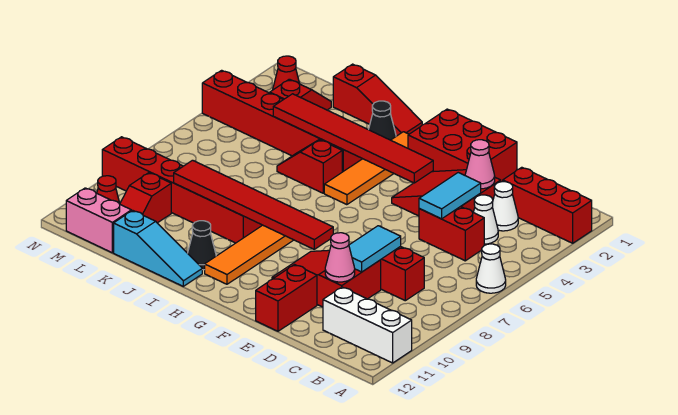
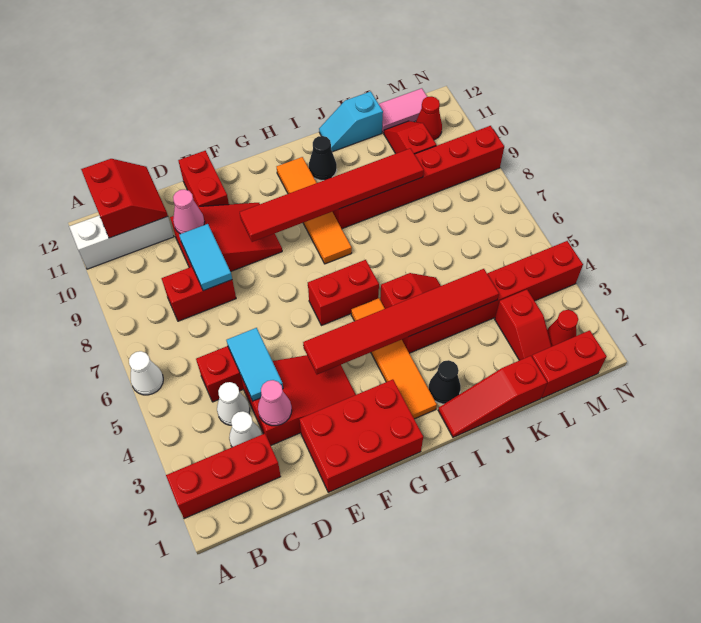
none -> red slope B11:C12 level 2 top B
none -> red brick G6:H6 level 1
cyan slope I12:K12 level 1 top K -> cyan slope J12:K12 level 1 top K
none -> red brick L1:M1 level 1
pink brick L12:M12 level 1 -> pink tile L12:M12 level 1

